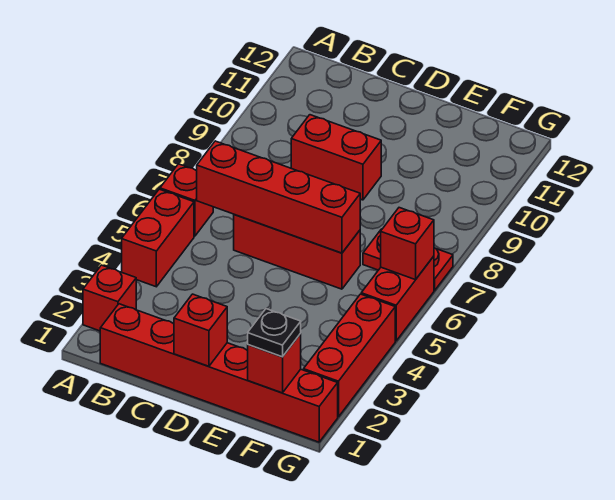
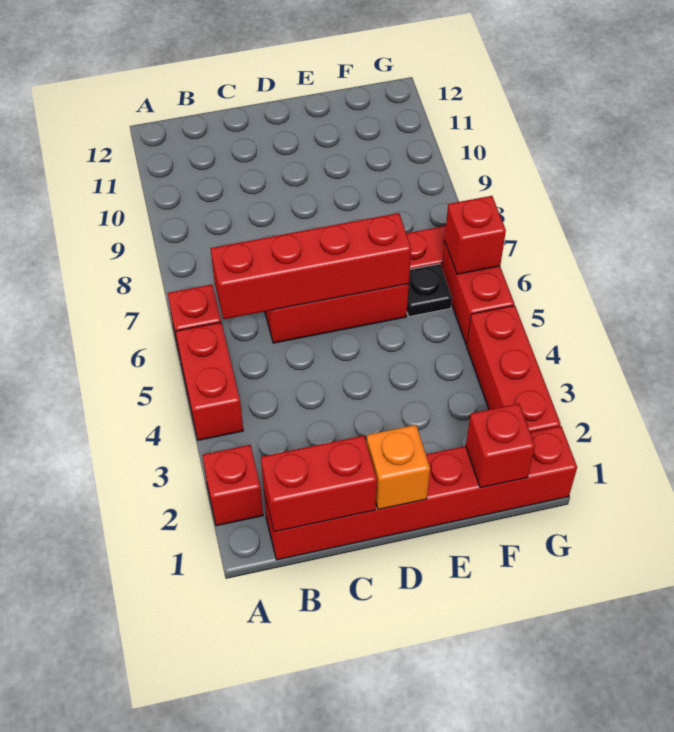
red brick C9:D9 level 1 -> red brick B1:C1 level 2
red brick D1 level 2 -> orange brick D1 level 2
black plate F1 level 3 -> black plate F6 level 1

